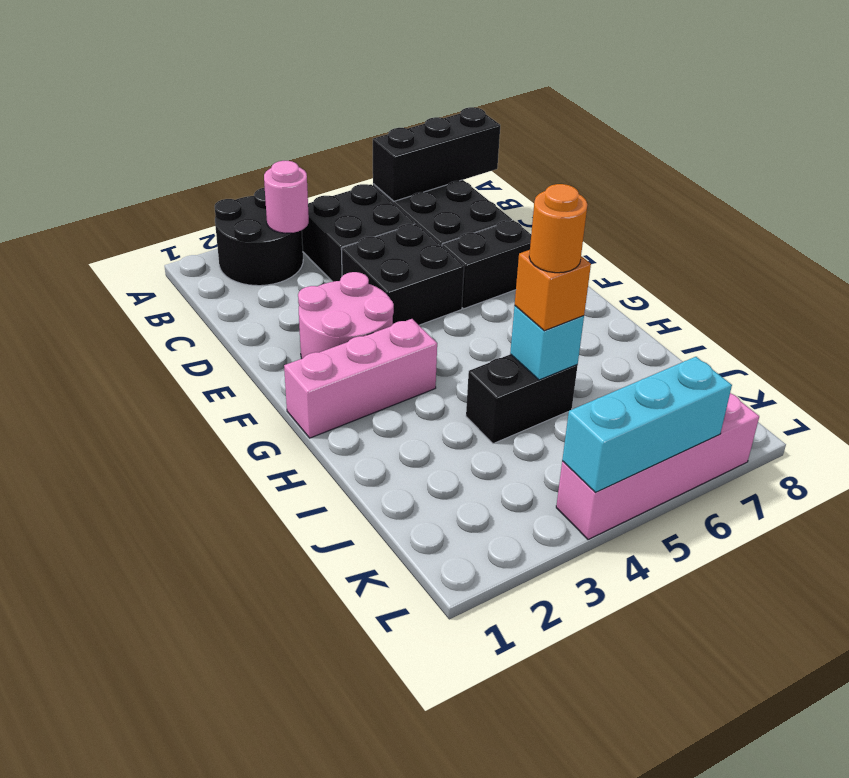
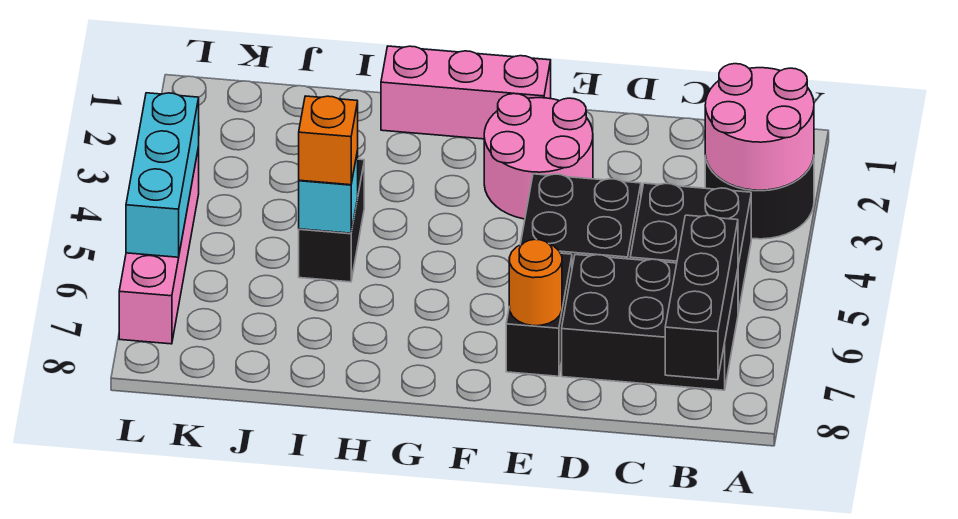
pink round brick B3 level 2 -> pink round brick A2:B3 level 2
pink brick G1:G3 level 1 -> pink brick F1:H1 level 1
orange round brick I5 level 4 -> orange round brick E7 level 2

